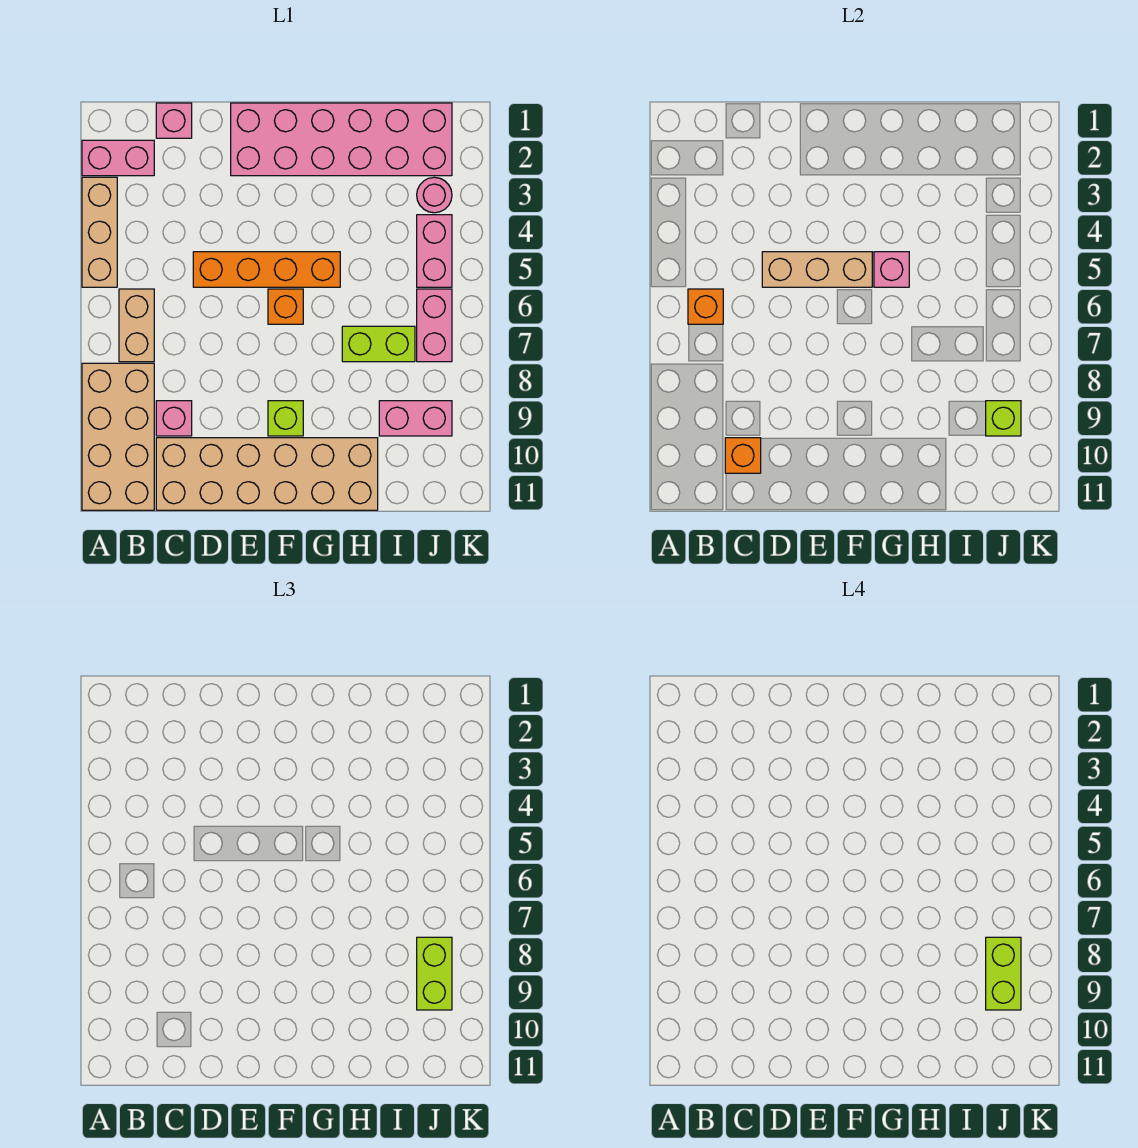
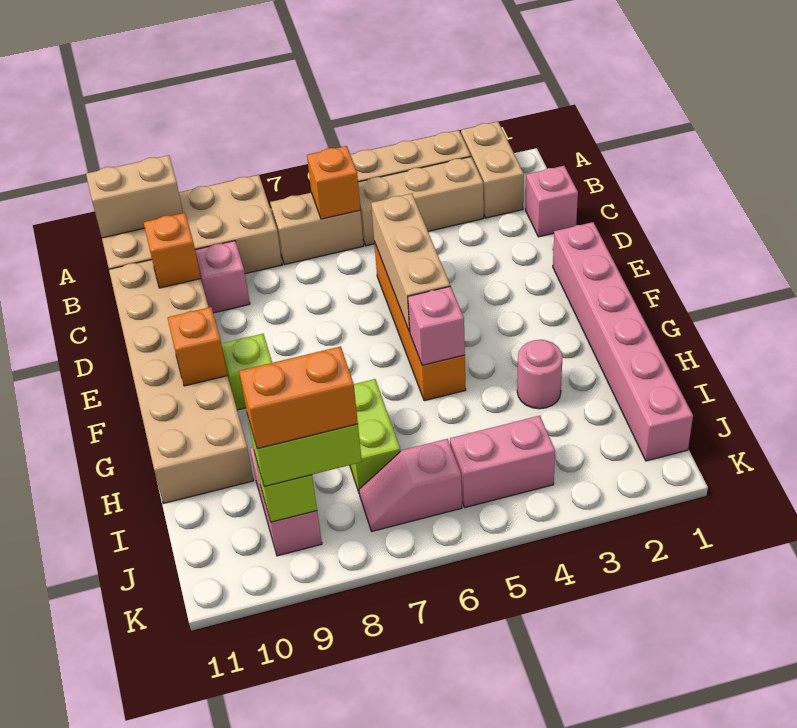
pink brick A2:B2 level 1 -> tan brick A2:B2 level 1
none -> tan brick A10:A11 level 2
none -> tan brick B3:B5 level 1
pink brick E1:J2 level 1 -> pink brick E1:J1 level 1
orange brick F6 level 1 -> orange brick F10 level 2
pink round brick J3 level 1 -> pink round brick H3 level 1
pink brick J6:J7 level 1 -> pink slope J6:J7 level 1 top 6
lime brick J8:J9 level 4 -> orange brick J8:J9 level 4

